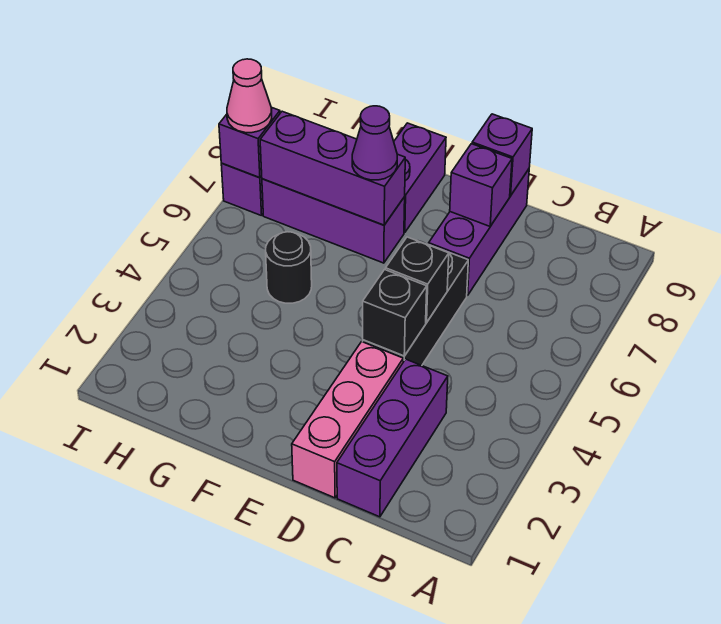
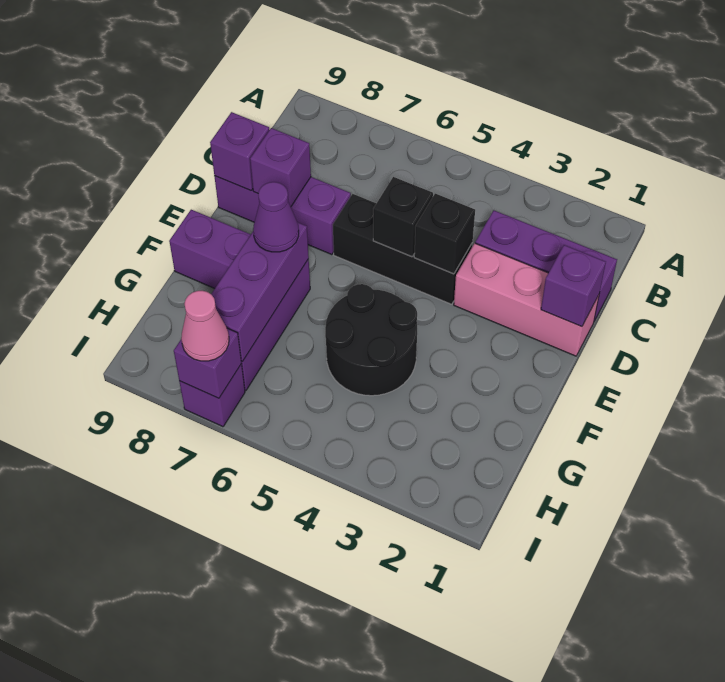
none -> purple brick D1 level 2
black round brick G5 level 1 -> black round brick F4:G5 level 1

